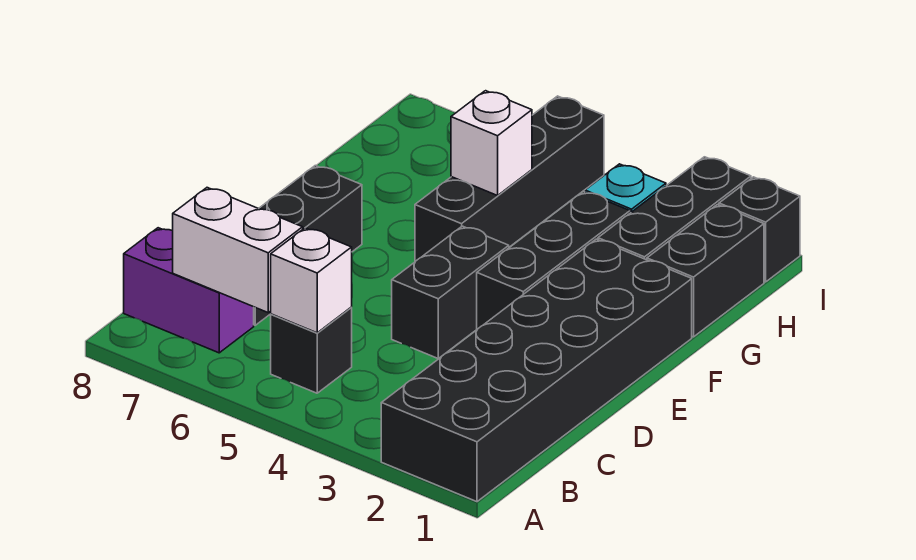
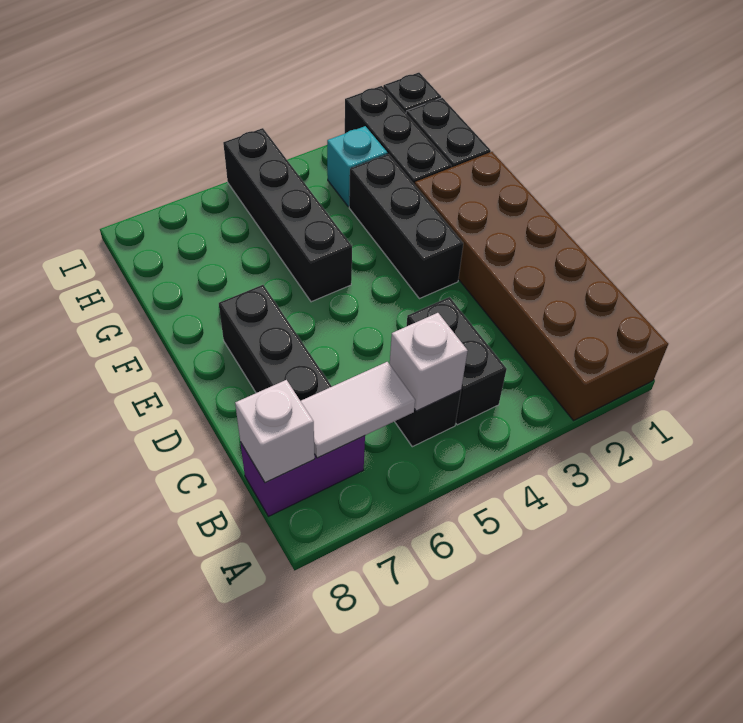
black brick A1:F2 level 1 -> brown brick A1:F2 level 1
white brick B6:B7 level 2 -> white tile B6:B7 level 2
black brick D4:E4 level 1 -> black brick B4:C4 level 1
white brick G5 level 2 -> white brick B8 level 2

